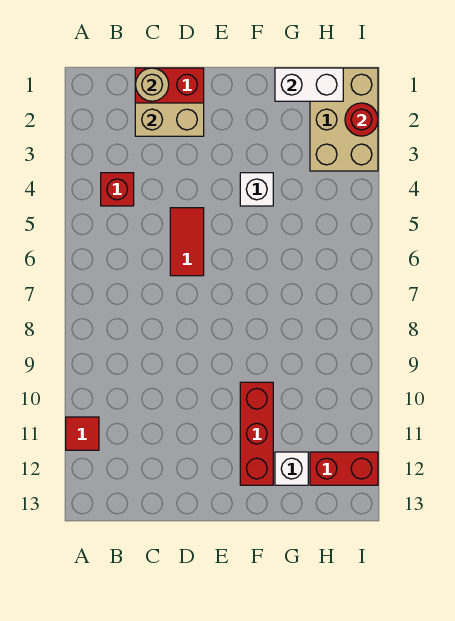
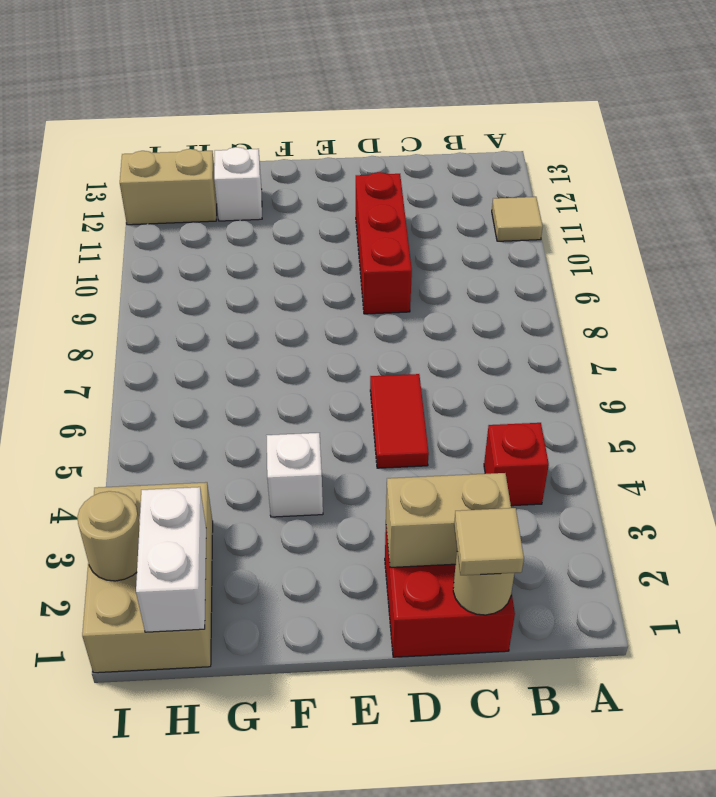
red tile A11 level 1 -> tan tile A11 level 1
none -> tan tile C1 level 3
red brick F10:F12 level 1 -> red brick D9:D11 level 1
white brick G1:H1 level 2 -> white brick H1:H2 level 2
red brick H12:I12 level 1 -> tan brick H12:I12 level 1
red round brick I2 level 2 -> tan round brick I2 level 2

